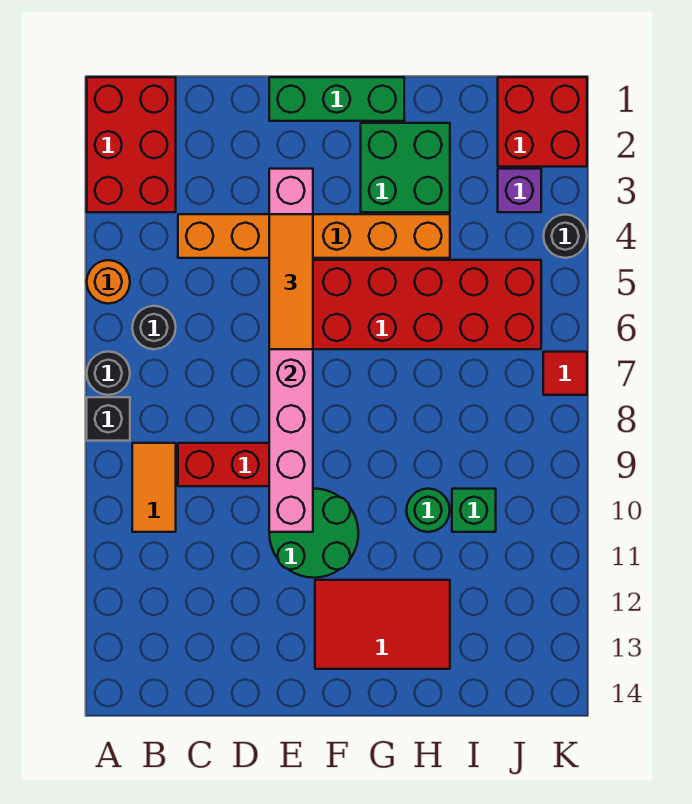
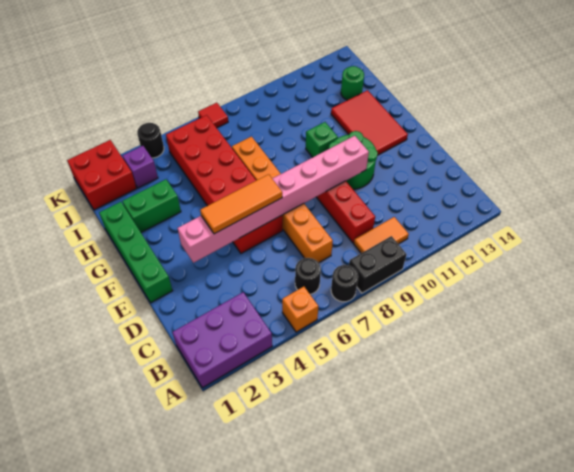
red brick A1:B3 level 1 -> purple brick A1:B3 level 1
orange round brick A5 level 1 -> orange brick A5 level 1
black brick A8 level 1 -> black brick A8:A9 level 1
orange brick C4:H4 level 1 -> orange brick C7:H7 level 1
green brick E1:G1 level 1 -> green brick E1:H1 level 1
green brick G2:H3 level 1 -> green brick H2:H3 level 1
green round brick H10 level 1 -> green round brick I13 level 1
green brick I10 level 1 -> green brick G10 level 1

